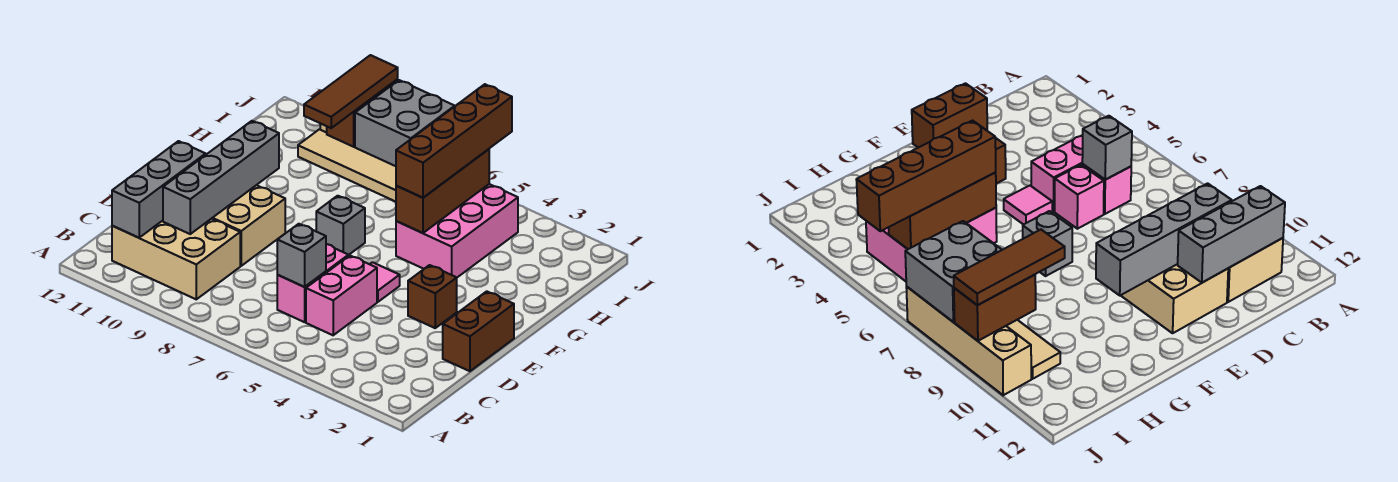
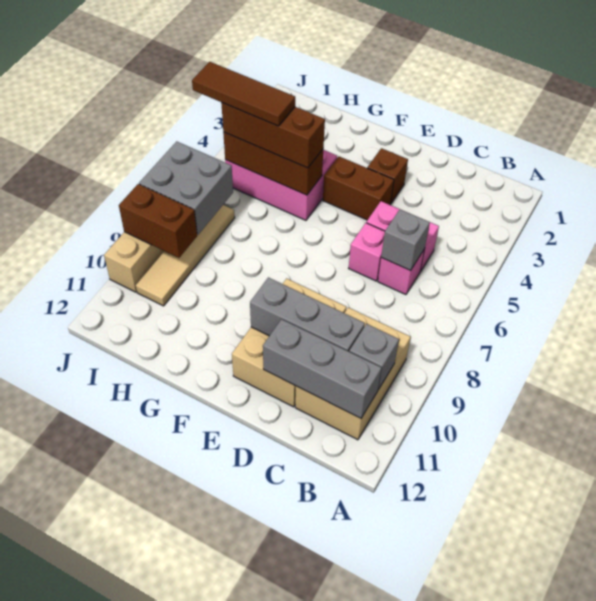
grey brick C10:F10 level 2 -> grey brick C10:E10 level 2
brown brick D1:E1 level 1 -> brown brick E4:F4 level 1
pink tile E5 level 1 -> none
grey brick F7 level 1 -> grey brick B10 level 2
brown brick G5:J5 level 3 -> brown brick G5:I5 level 3
brown tile H9:J9 level 3 -> brown tile H5:J5 level 4

